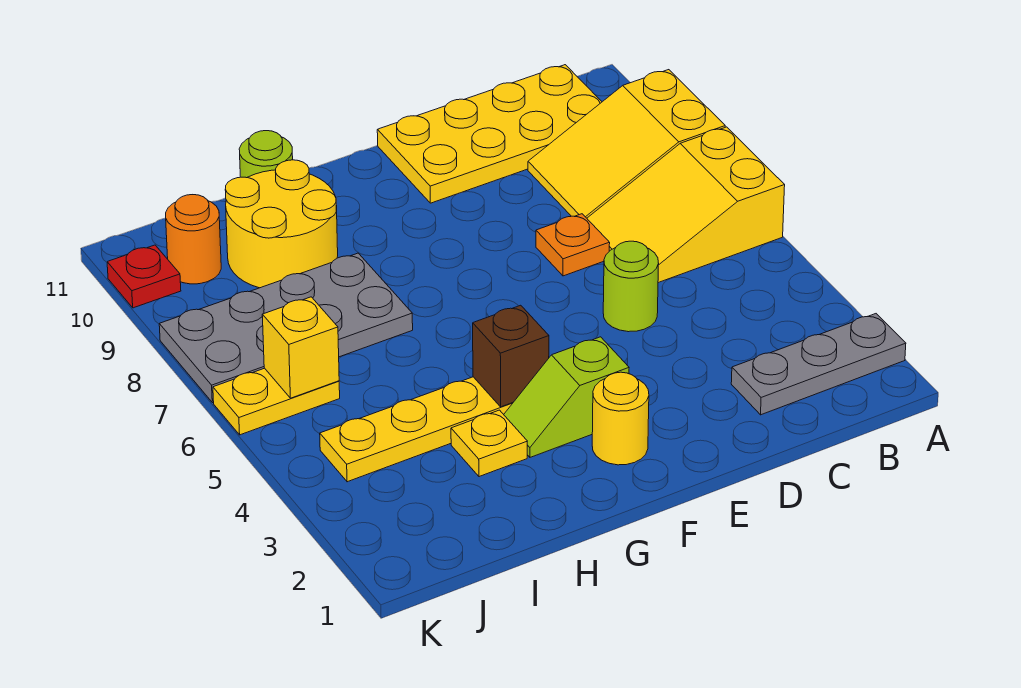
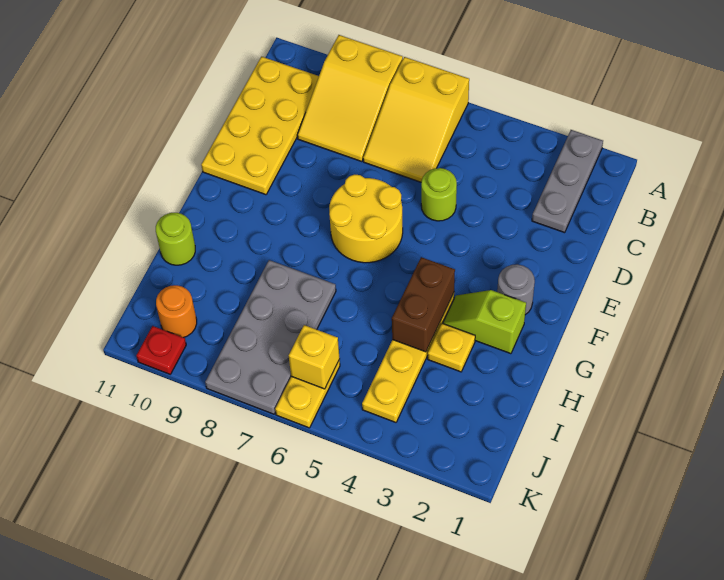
orange plate D7 level 1 -> none
yellow round brick F2 level 1 -> grey round brick F2 level 1
lime slope F3:G3 level 1 top F -> lime slope G2:G3 level 1 top 2
brown brick G4 level 2 -> brown brick G4:H4 level 2
yellow round brick H9:I10 level 1 -> yellow round brick E6:F7 level 1

